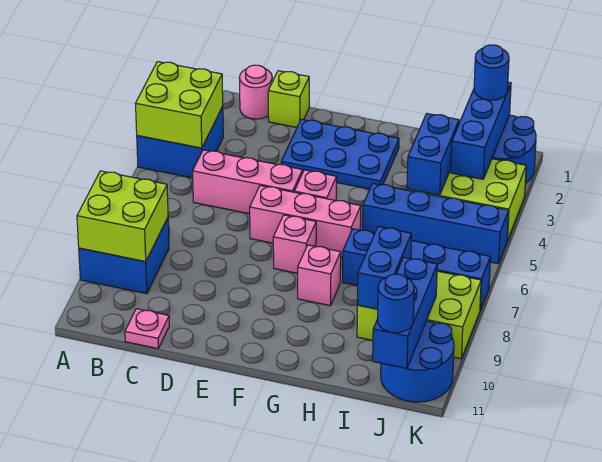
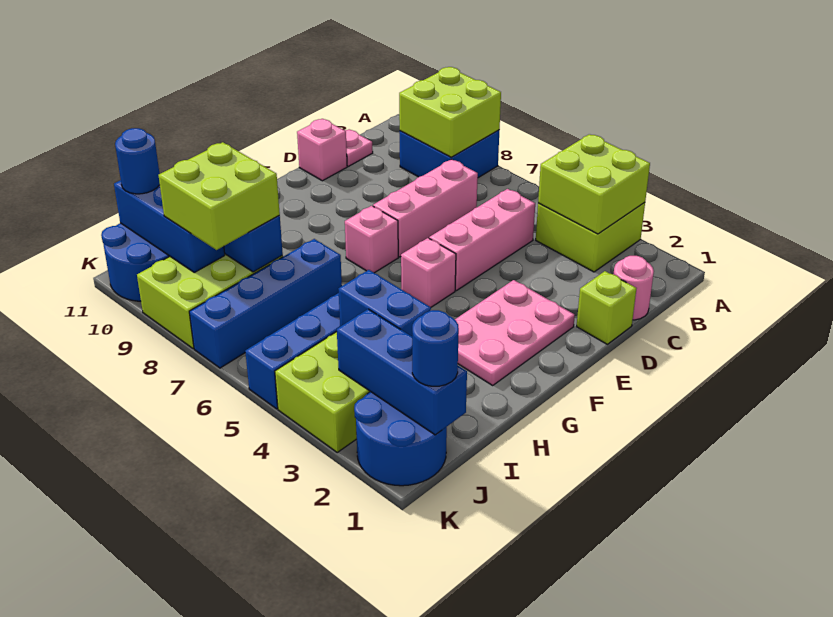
blue brick A3:B4 level 1 -> lime brick A3:B4 level 1
blue plate E2:G3 level 1 -> pink plate E2:G3 level 1
pink brick E6:G6 level 1 -> pink brick C7:E7 level 1
pink brick G8 level 1 -> pink brick D11 level 1
none -> lime brick I8:J9 level 3

